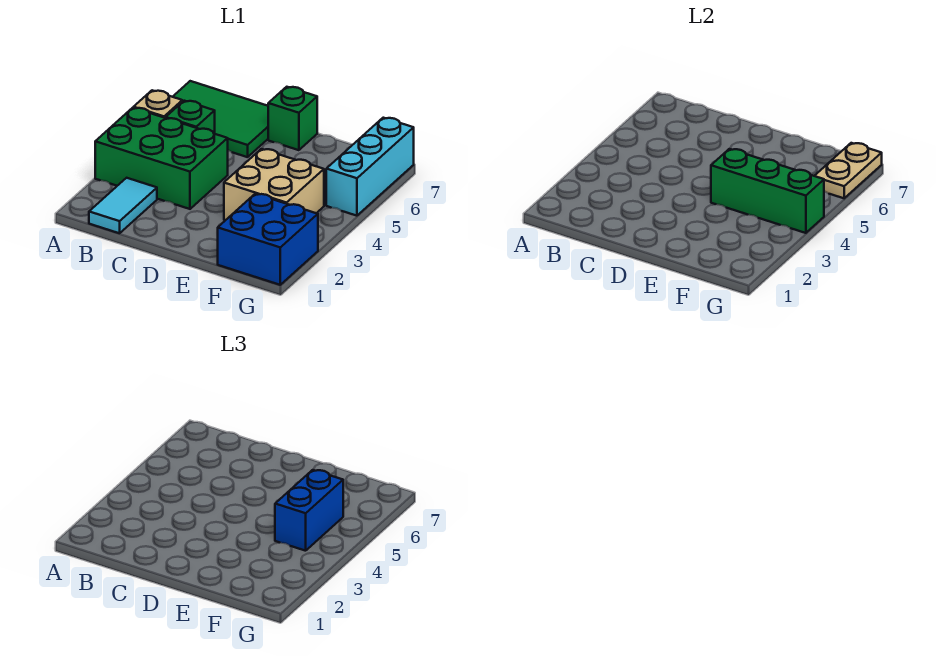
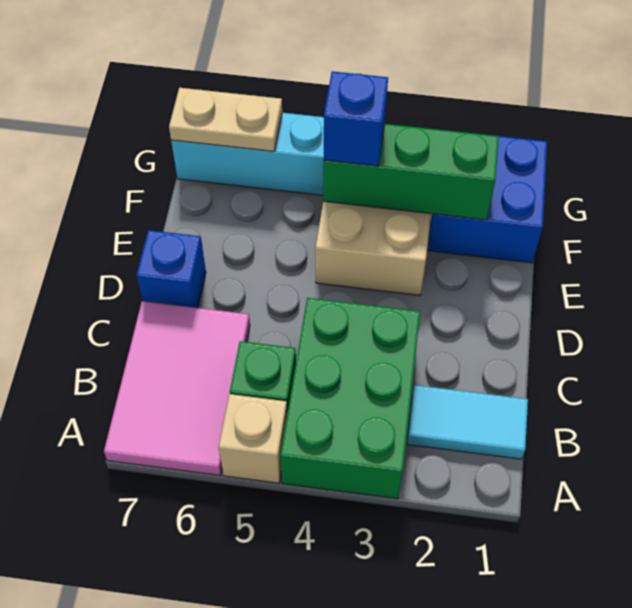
green tile A6:C7 level 1 -> pink tile A6:C7 level 1
green brick D7 level 1 -> blue brick D7 level 1
green brick E4:G4 level 2 -> green brick F2:F4 level 2
blue brick F4:F5 level 3 -> blue brick F4 level 3

